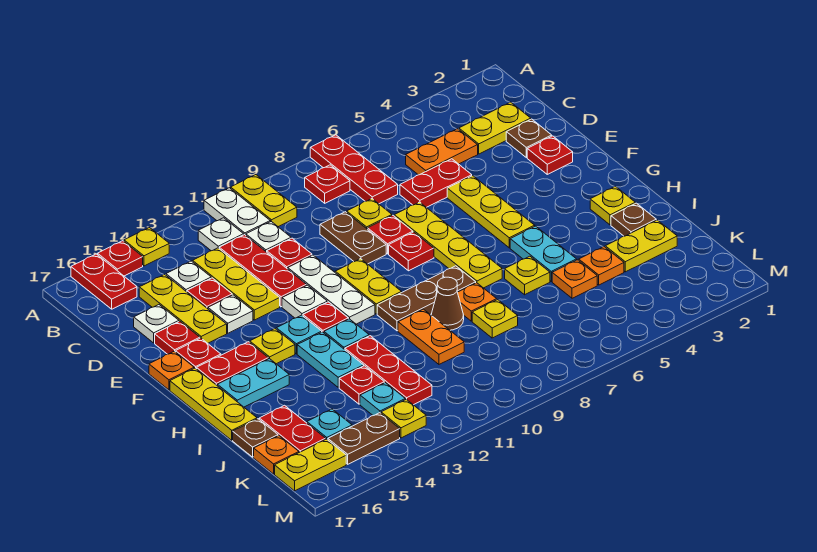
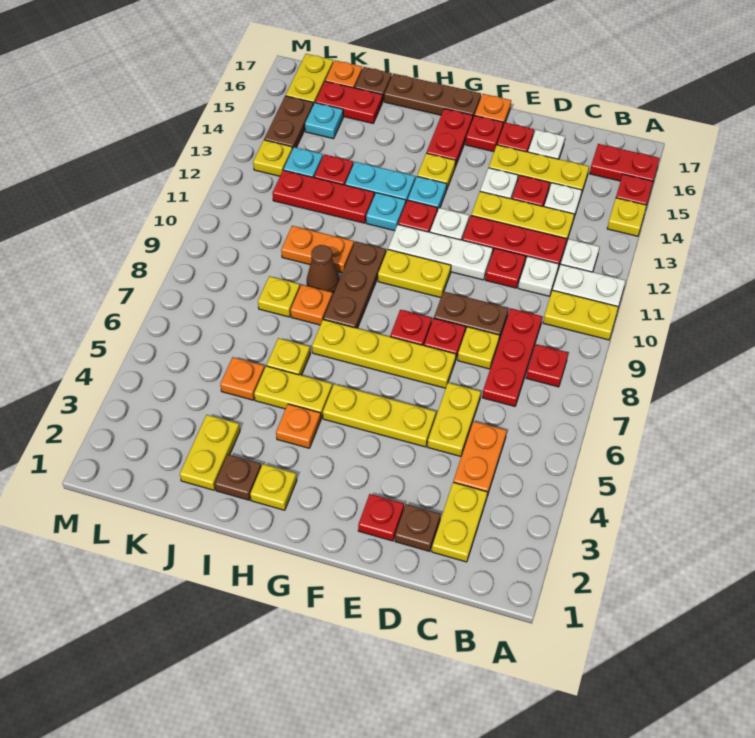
red plate A7:C7 level 1 -> red plate C7:C9 level 1
red plate D5:D6 level 1 -> yellow plate D5:D6 level 1
yellow plate G17:I17 level 1 -> brown plate G17:I17 level 1
cyan plate H5:I5 level 1 -> yellow plate H5:I5 level 1
cyan plate H15:H16 level 1 -> none
orange plate J4 level 1 -> orange plate H4 level 1

